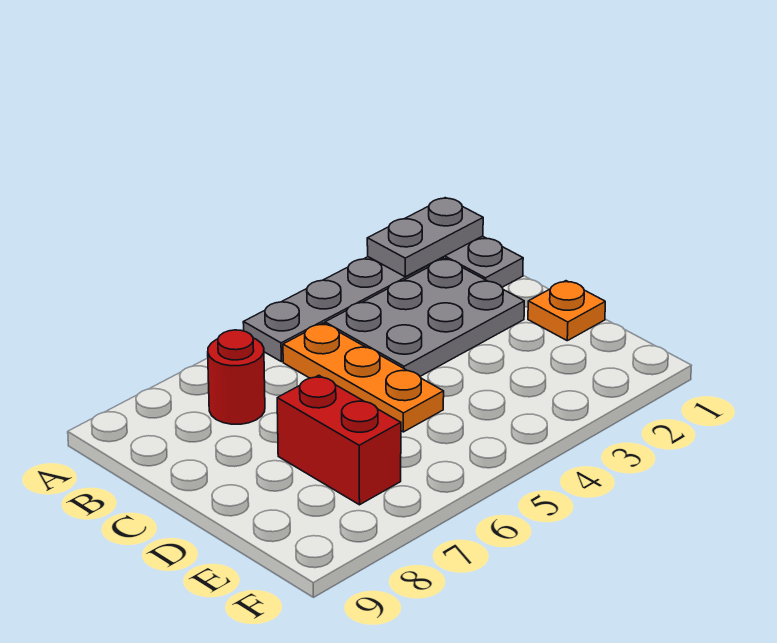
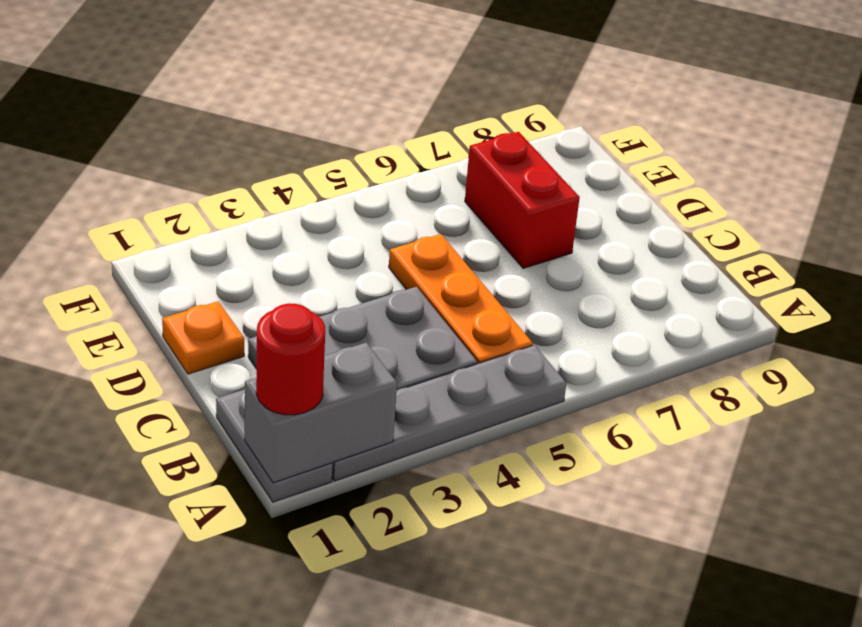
grey plate A1:A2 level 2 -> grey brick A1:A2 level 2
red round brick B7 level 1 -> red round brick A1 level 3

